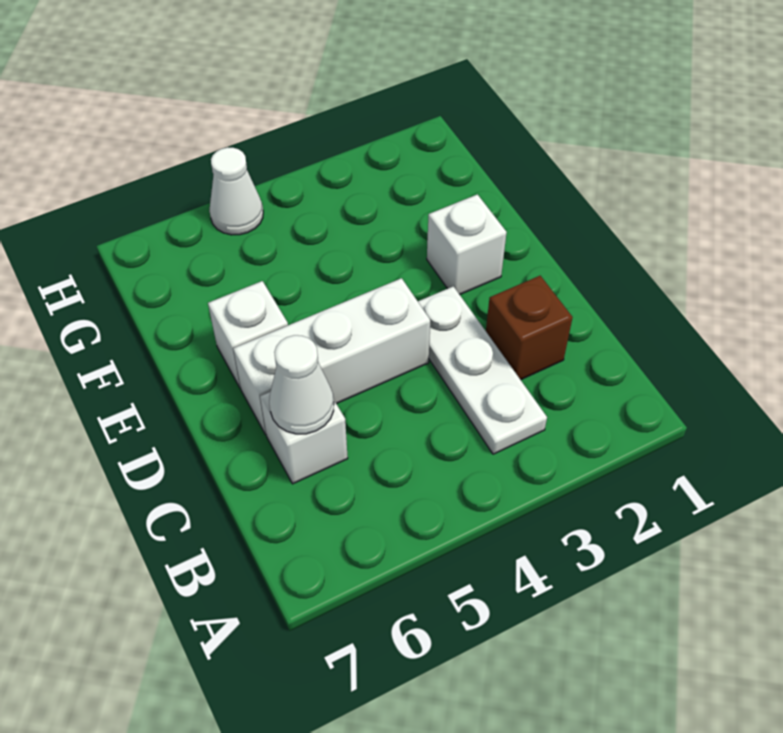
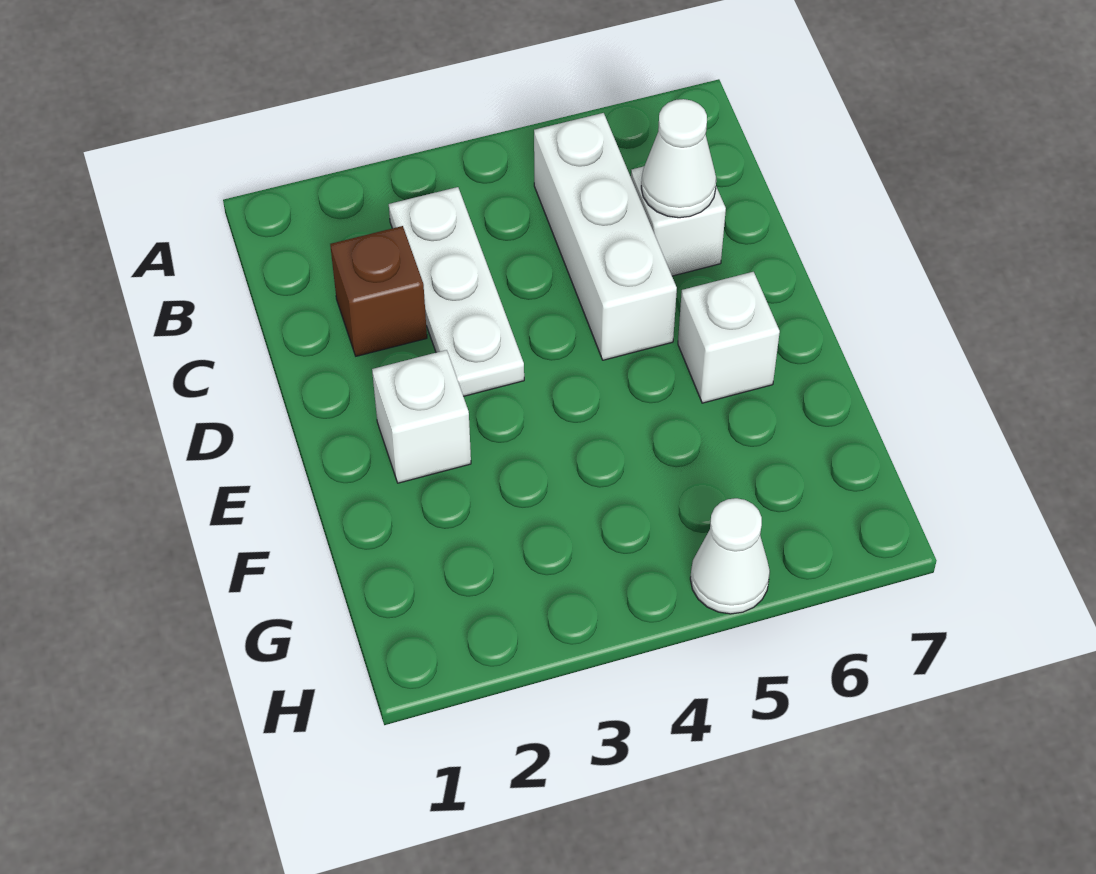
white brick D4:D6 level 1 -> white brick B5:D5 level 1

